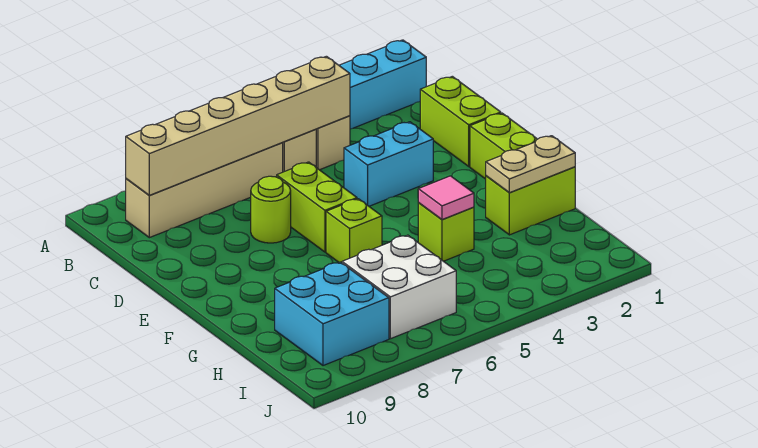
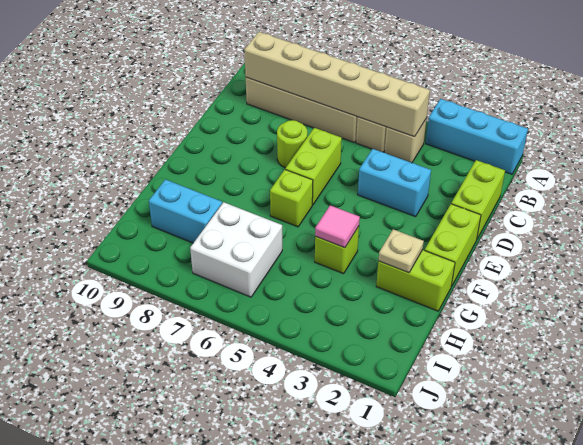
tan plate G1:G2 level 2 -> tan plate G2 level 2
cyan brick H8:I9 level 1 -> cyan brick H8:H9 level 1

